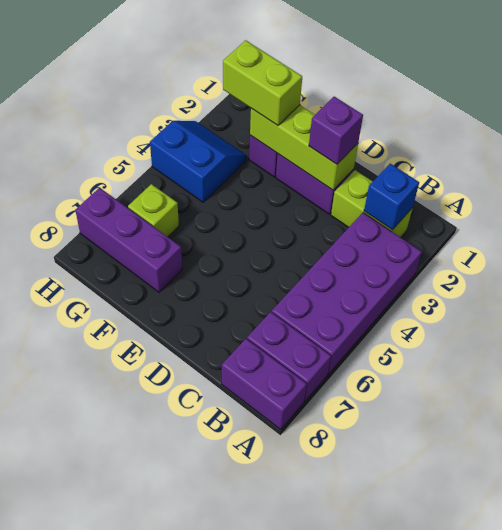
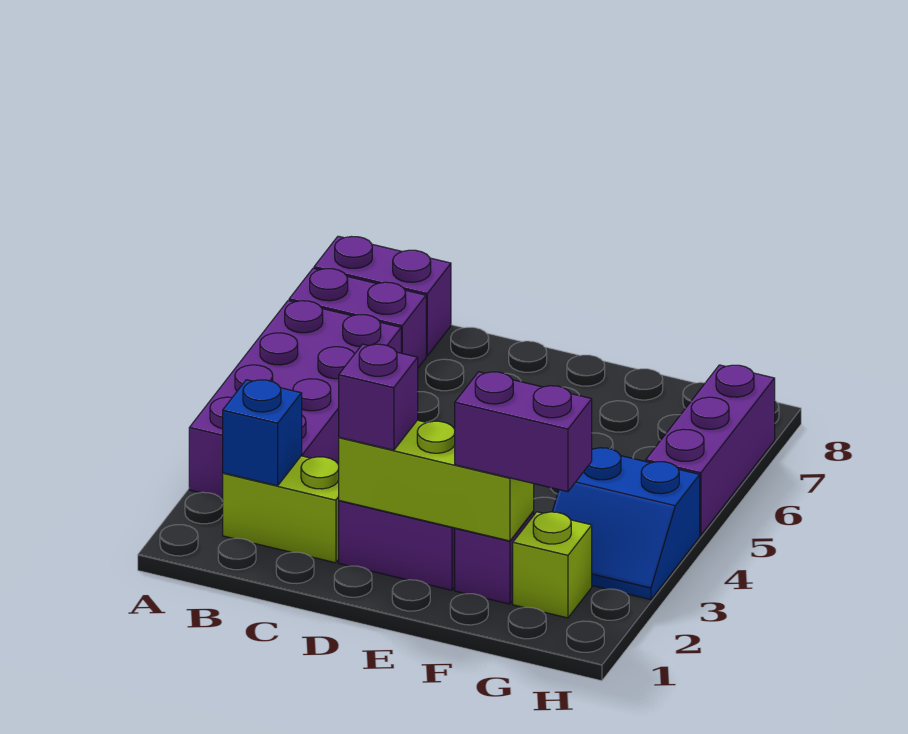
lime brick F2:G2 level 3 -> purple brick F2:G2 level 3
purple brick F7:H7 level 1 -> purple brick H5:H7 level 1
lime brick G6 level 1 -> lime brick G2 level 1

